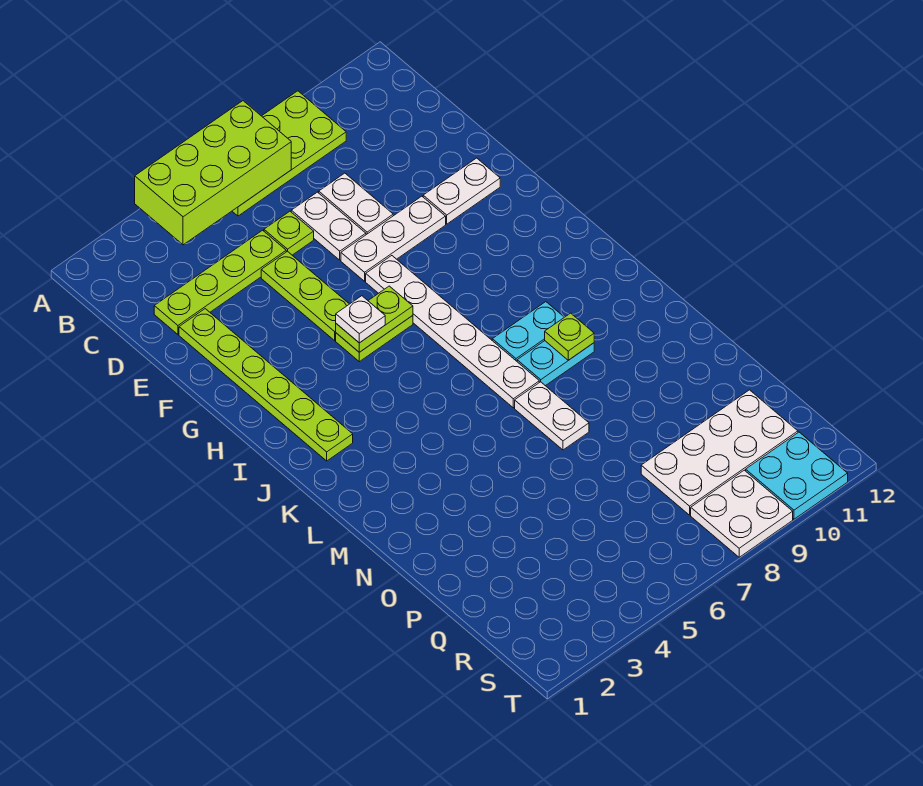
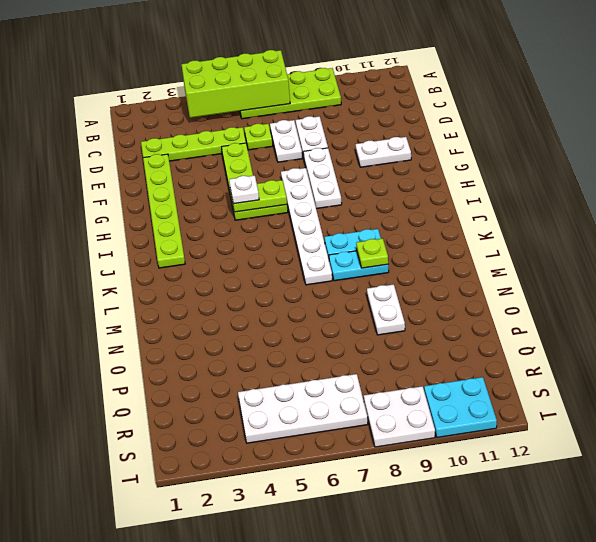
white plate F7:F9 level 1 -> white plate F8:H8 level 1
white plate M7:N7 level 1 -> white plate N9:O9 level 1
white plate Q8:R11 level 1 -> white plate R4:S7 level 1

